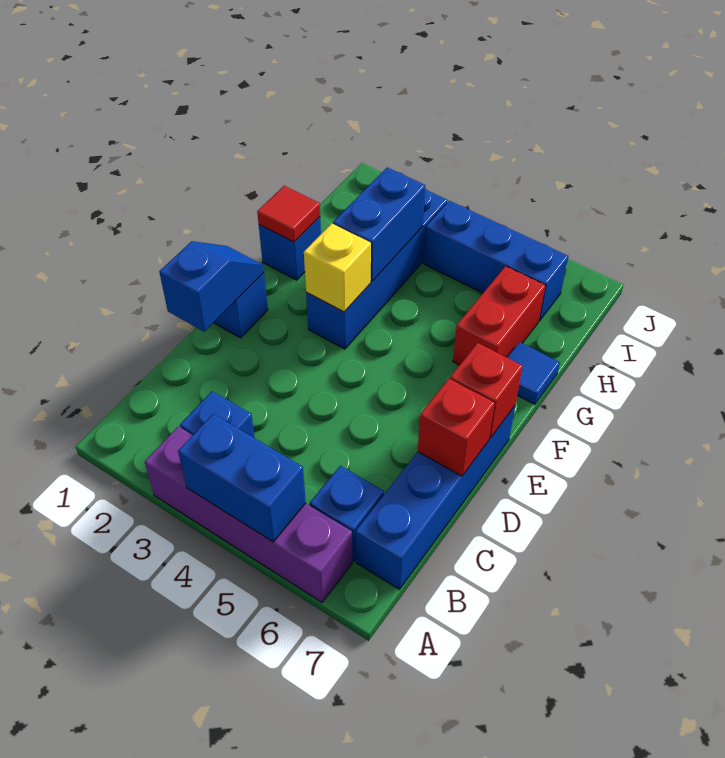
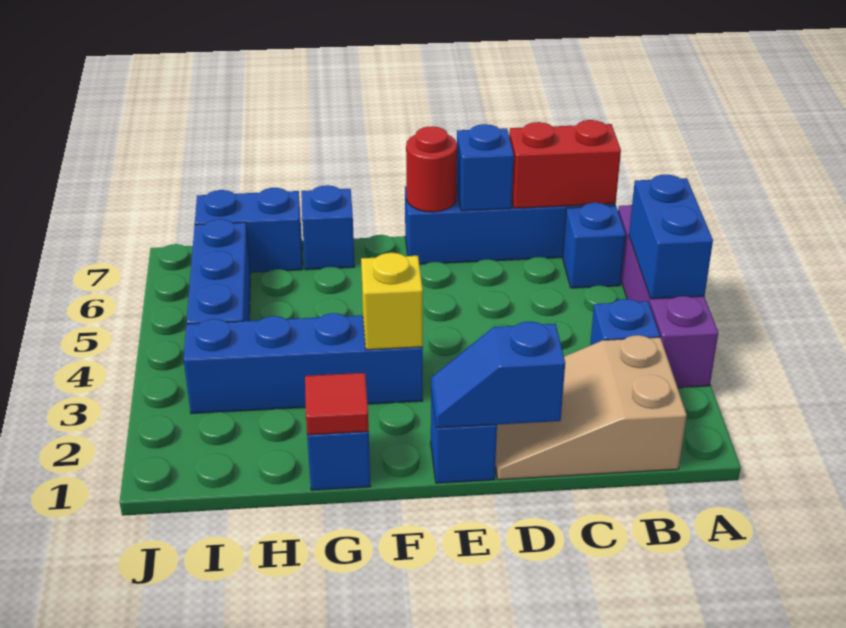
none -> tan slope B1:D2 level 1 top B
red brick D7 level 2 -> blue brick D7 level 2
red brick E7 level 2 -> red round brick E7 level 2
blue brick G3:H3 level 2 -> blue brick H7:I7 level 1
red brick G6:H6 level 1 -> red brick B7:C7 level 2
blue tile G7 level 1 -> blue brick G7 level 1

